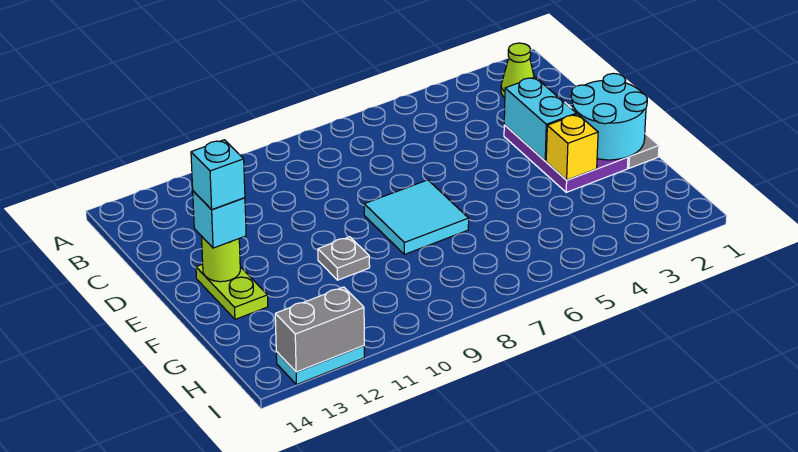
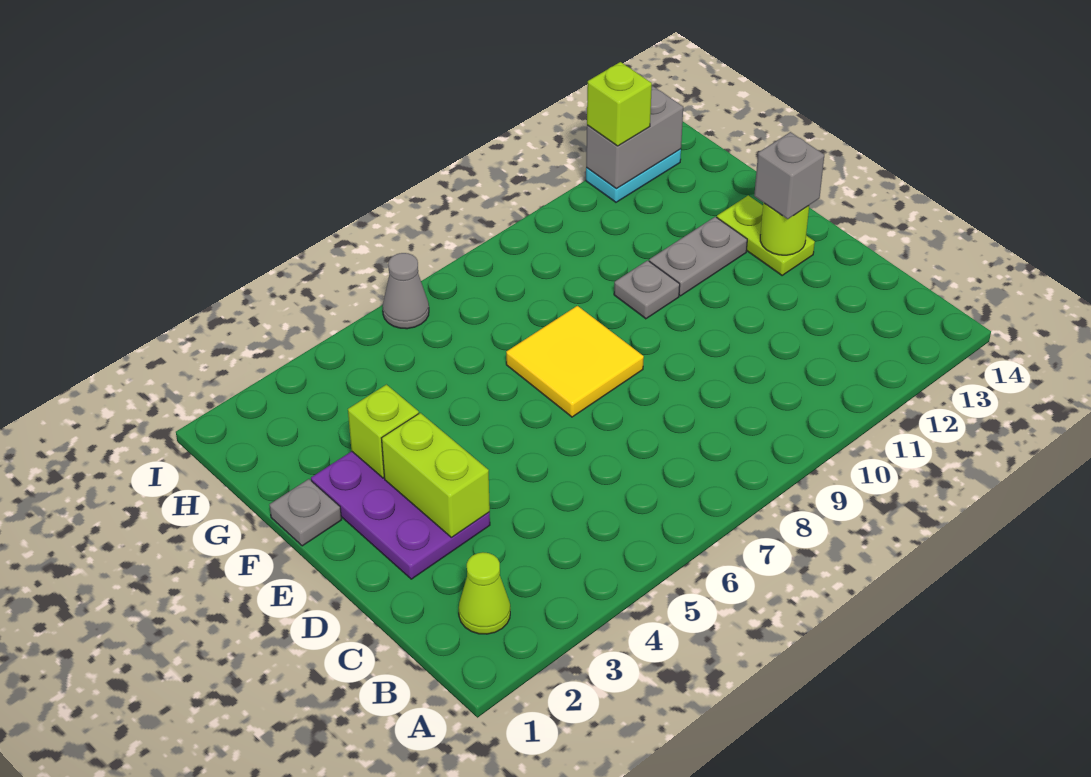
cyan brick D3:E3 level 2 -> lime brick D3:E3 level 2
cyan round brick E1:F2 level 2 -> none
cyan tile E7:F8 level 1 -> yellow tile E7:F8 level 1
cyan brick E13 level 3 -> grey brick E13 level 3
cyan brick E13 level 4 -> none
yellow brick F3 level 2 -> lime brick F3 level 2
none -> grey plate F11:F12 level 1
none -> grey cone I6 level 1
none -> lime brick I12 level 3

